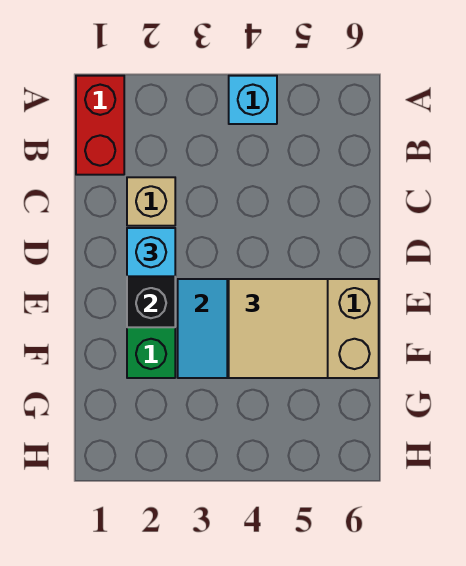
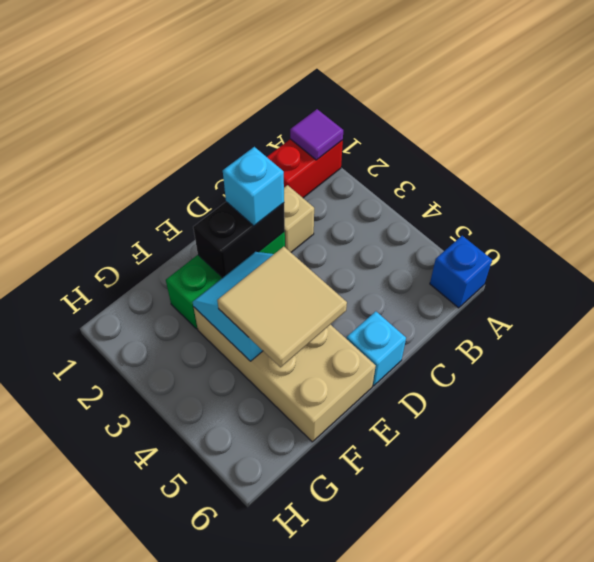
none -> purple tile A1 level 2
cyan brick A4 level 1 -> cyan brick D6 level 1
none -> blue brick A6 level 1

